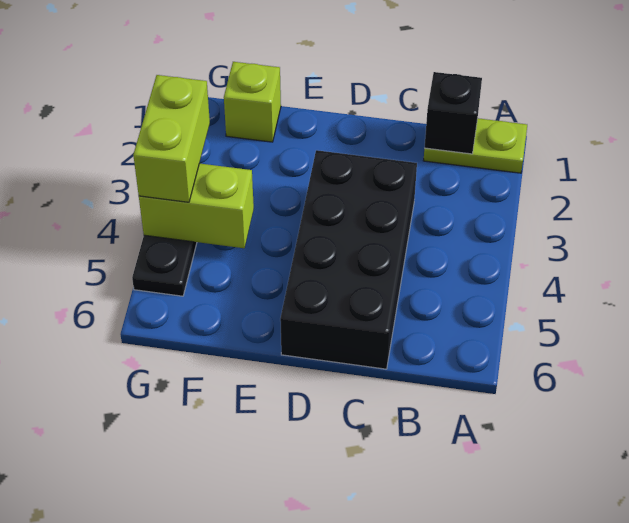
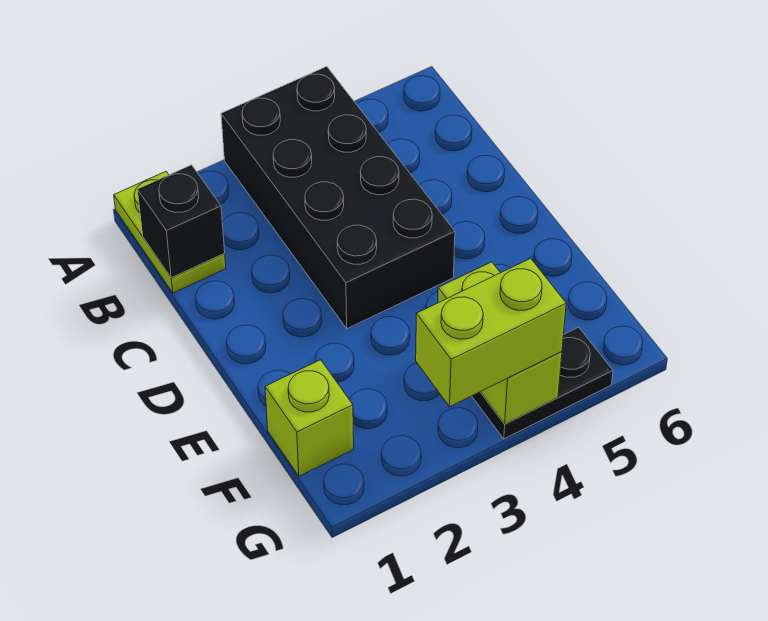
black brick C3:D6 level 1 -> black brick A3:D4 level 1

